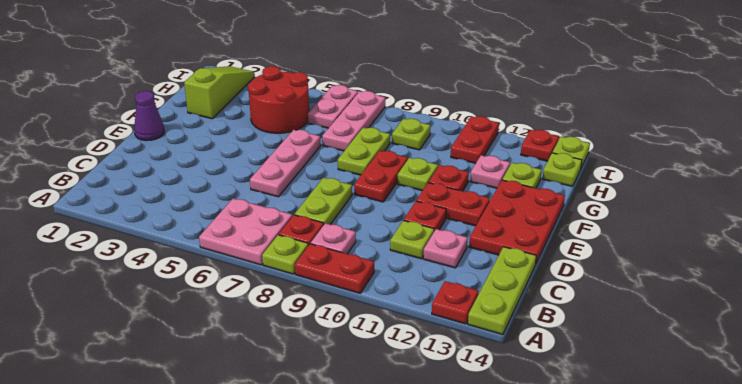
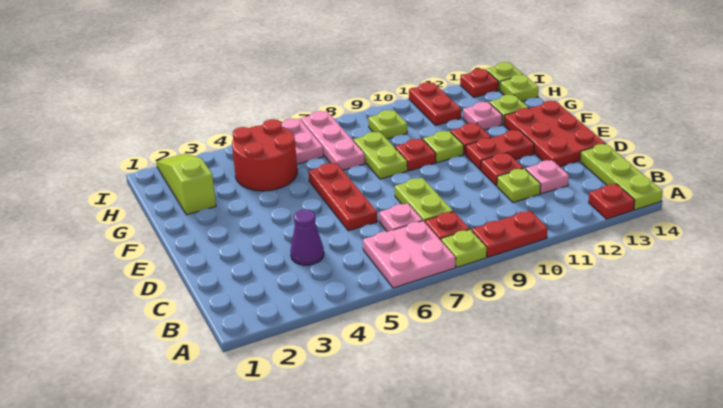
pink plate B9 level 1 -> pink plate C7 level 1
pink plate D6:F6 level 1 -> red plate D6:F6 level 1
purple cone E1 level 1 -> purple cone C4 level 1
red plate E9:F9 level 1 -> red plate F9 level 1

